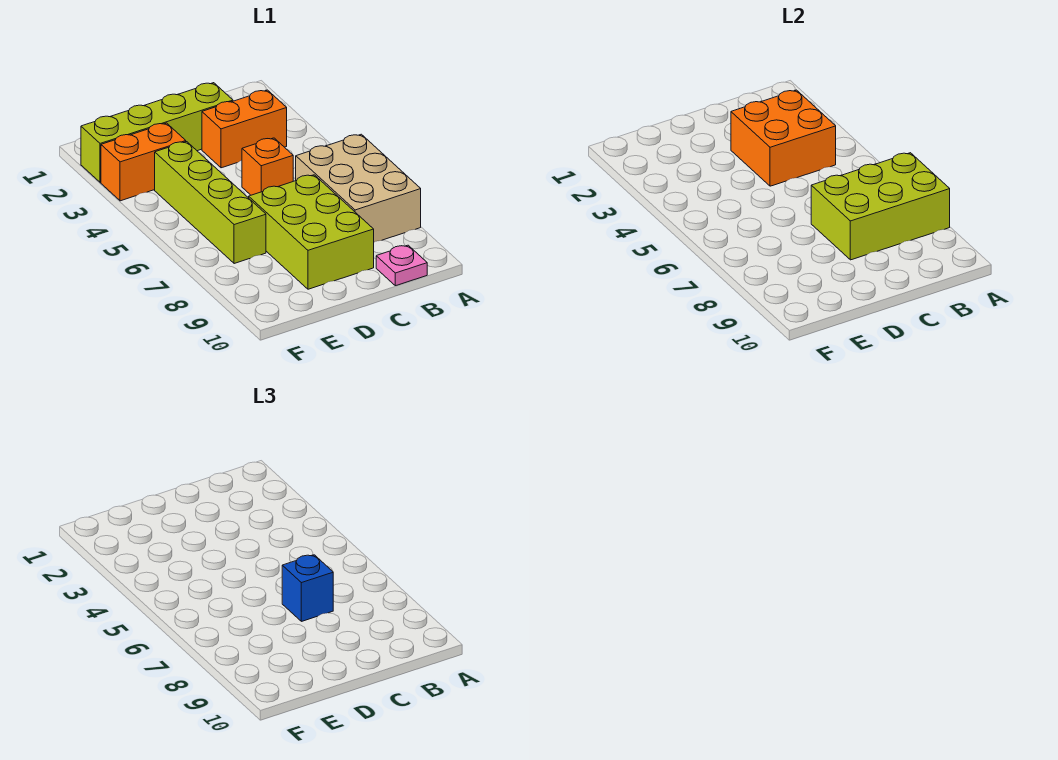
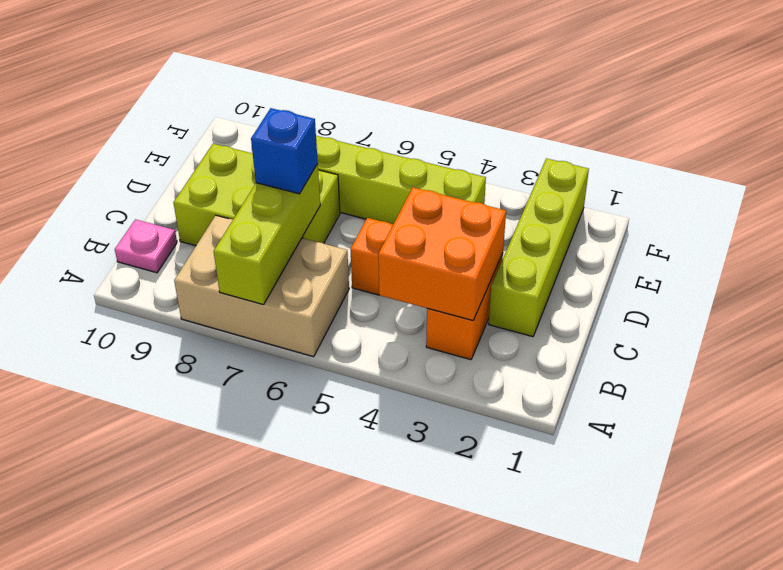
lime brick A7:C8 level 2 -> lime brick A7:C7 level 2
orange brick E3:F3 level 1 -> none

